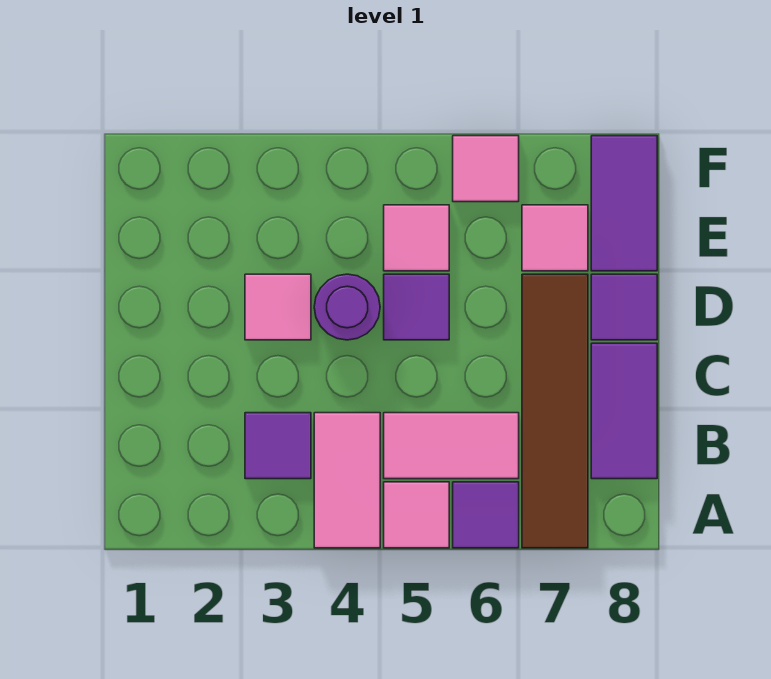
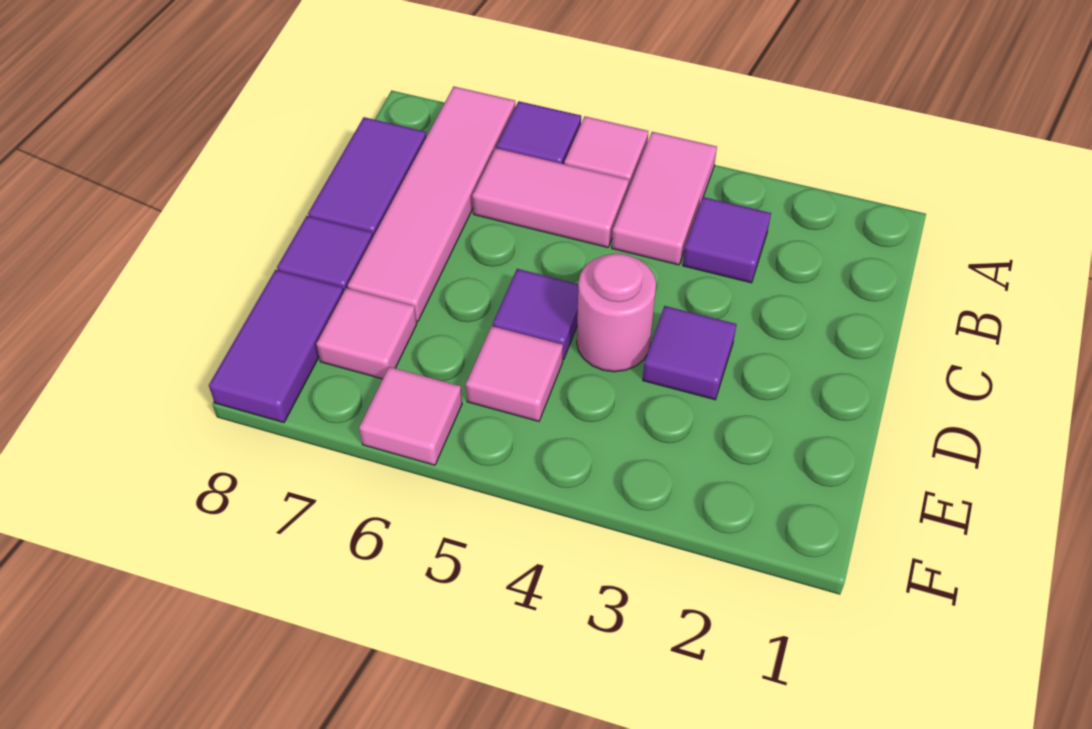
brown tile A7:D7 level 1 -> pink tile A7:D7 level 1
pink tile D3 level 1 -> purple tile D3 level 1
purple round brick D4 level 1 -> pink round brick D4 level 1

